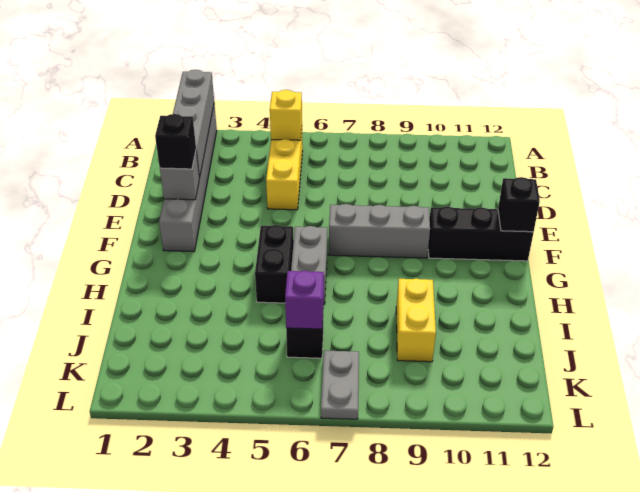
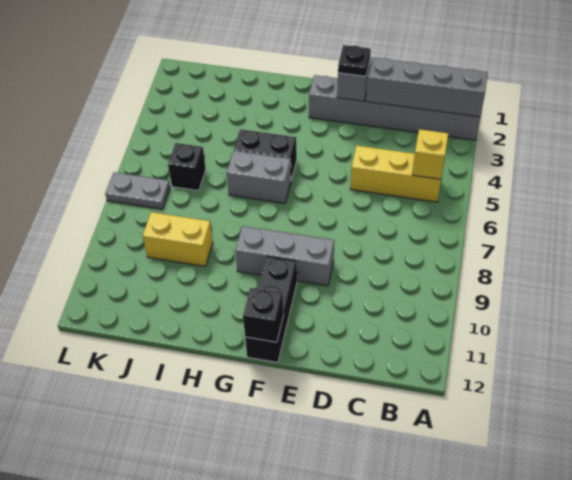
black brick E2 level 3 -> black plate E2 level 3
grey brick F7:F9 level 1 -> grey brick E9:G9 level 1
purple brick J6 level 2 -> none

